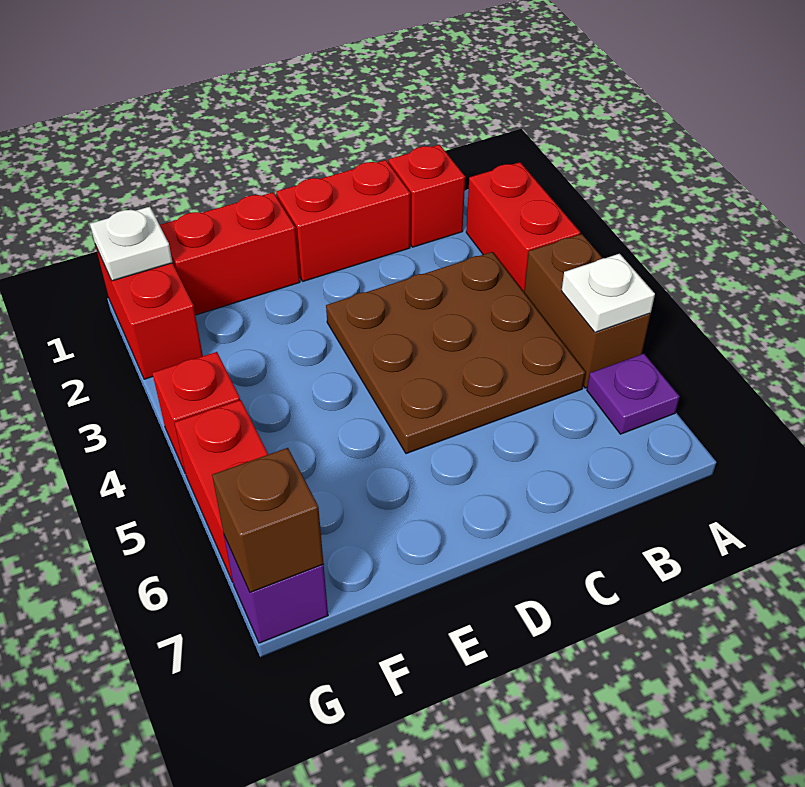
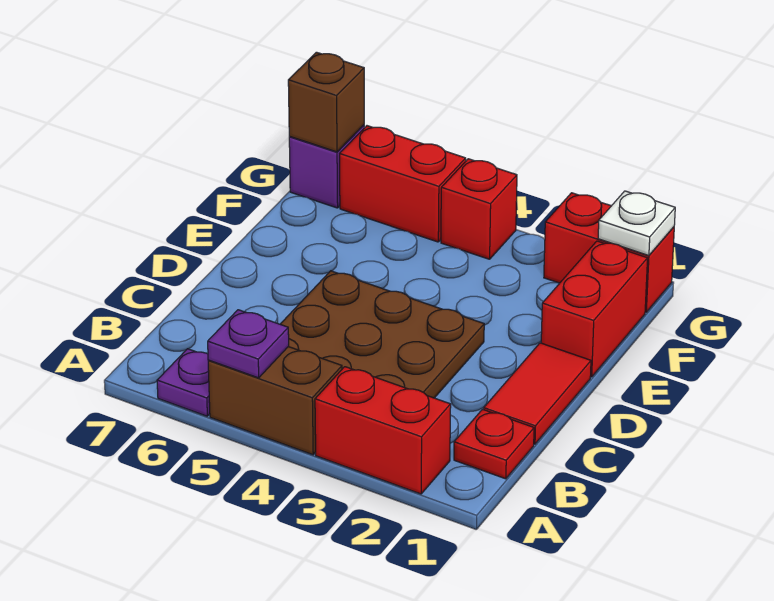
white plate A5 level 2 -> purple plate A5 level 2
red brick B1 level 1 -> red plate B1 level 1
red brick C1:D1 level 1 -> red tile C1:D1 level 1

